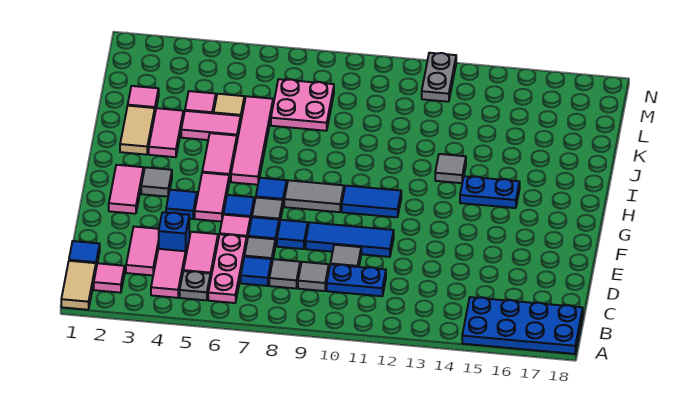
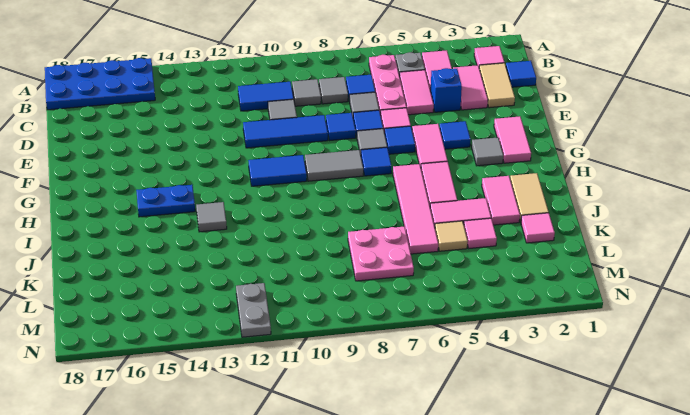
tan tile A1:B1 level 1 -> tan tile C2:D2 level 1
blue plate C10:C11 level 1 -> blue tile C10:C11 level 1

